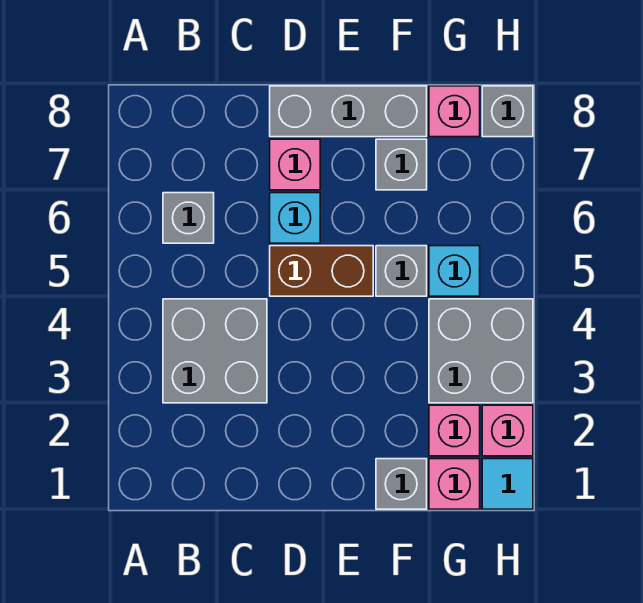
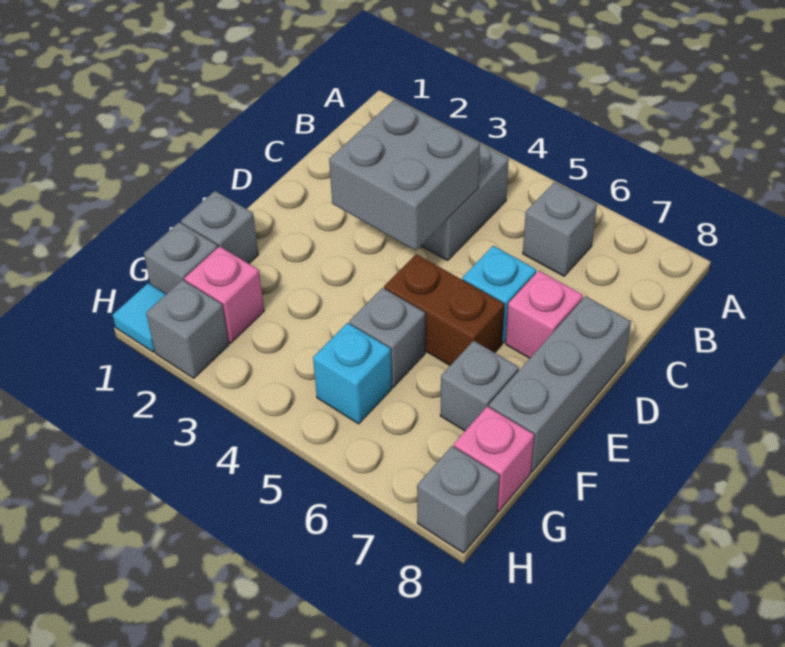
brown brick D5:E5 level 1 -> brown brick E5:E6 level 1
pink brick G1 level 1 -> grey brick G1 level 1
grey brick G3:H4 level 1 -> grey brick C3:D4 level 2
pink brick H2 level 1 -> grey brick H2 level 1

